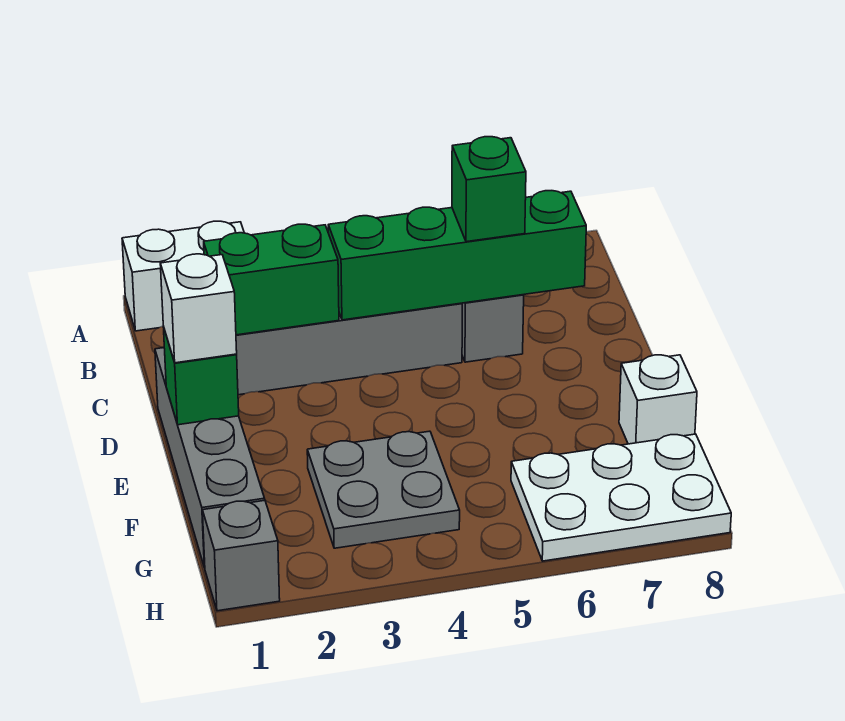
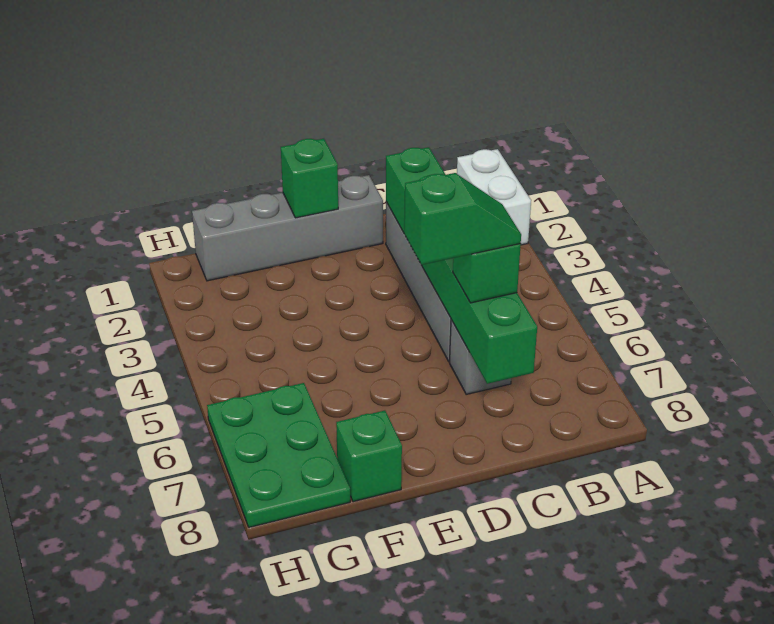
none -> green slope C6:D6 level 4 top D
white brick E1 level 3 -> none
grey plate F3:G4 level 1 -> none
white brick F8 level 1 -> green brick F8 level 1
white plate G6:H8 level 1 -> green plate G6:H8 level 1
grey brick H1 level 1 -> none

